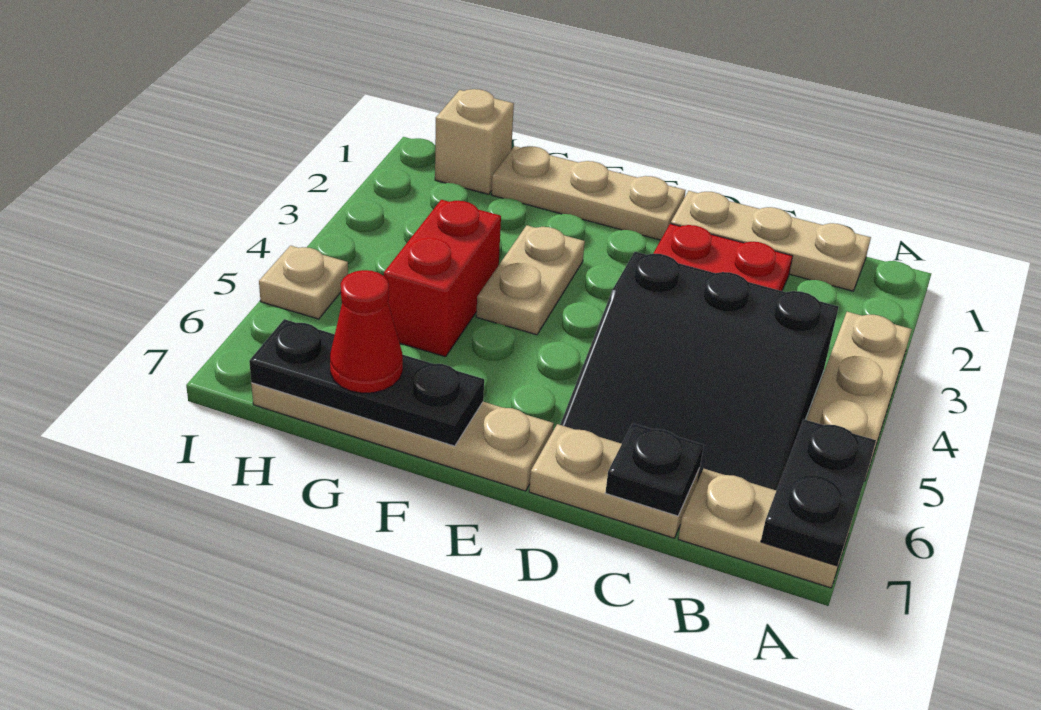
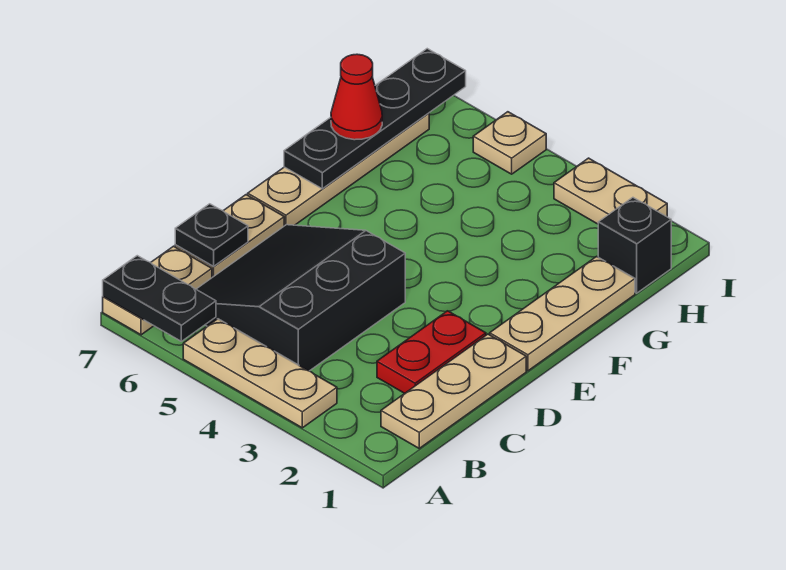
tan plate F3:F4 level 1 -> tan plate I2:I3 level 1
black plate F7:H7 level 2 -> black plate F7:I7 level 2
red brick G4:G5 level 1 -> none
tan brick H1 level 1 -> black brick H1 level 1

